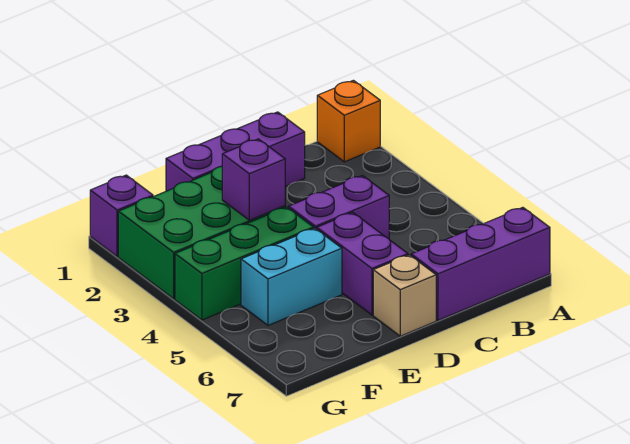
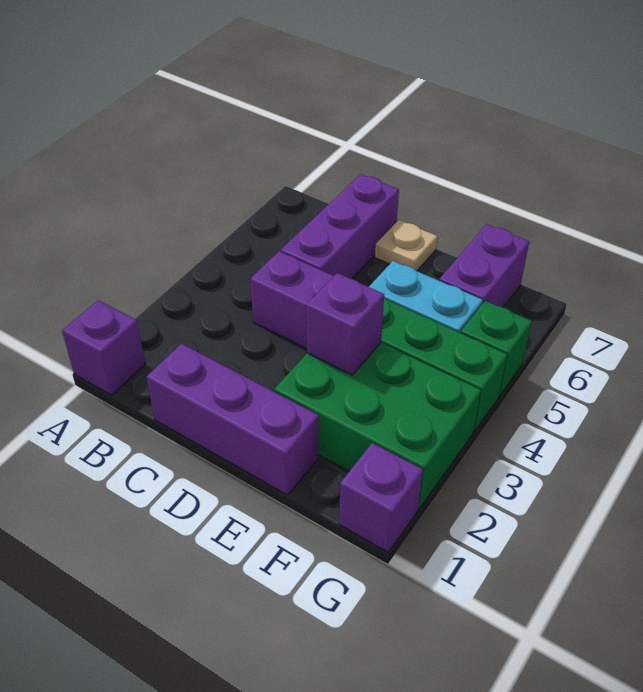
orange brick A1 level 1 -> purple brick A1 level 1
purple brick A7:C7 level 1 -> purple brick C5:C7 level 1
purple brick D5:D6 level 1 -> purple brick F6:F7 level 1
tan brick D7 level 1 -> tan plate D7 level 1
none -> green brick G5 level 1

